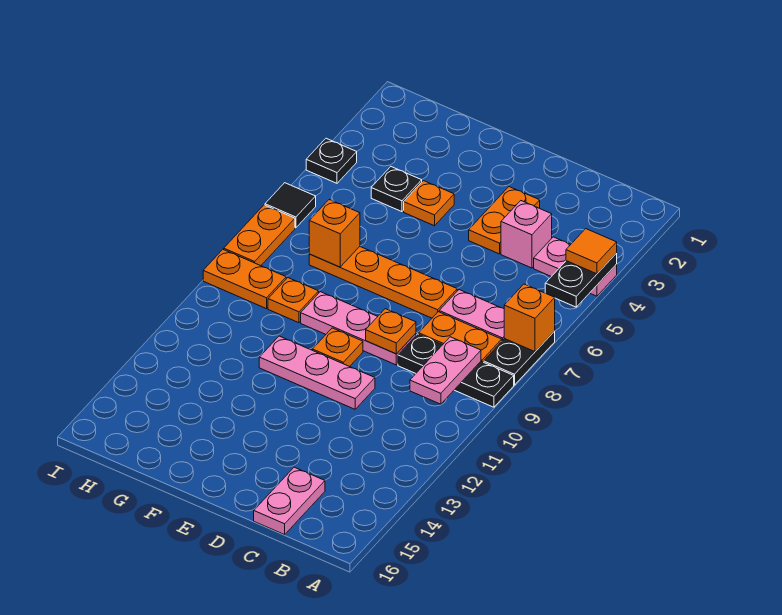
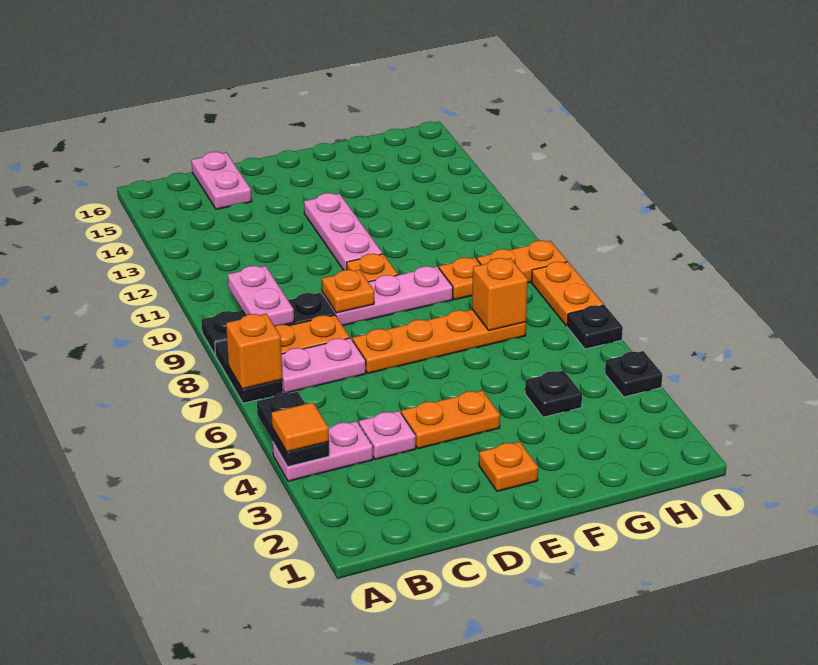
pink brick C4 level 1 -> pink plate C4 level 1
orange plate D3:D4 level 1 -> orange plate D4:E4 level 1
pink plate D11:F11 level 1 -> pink plate E11:E13 level 1
orange plate F4 level 1 -> orange plate E2 level 1
black tile I6 level 1 -> black plate I6 level 1

